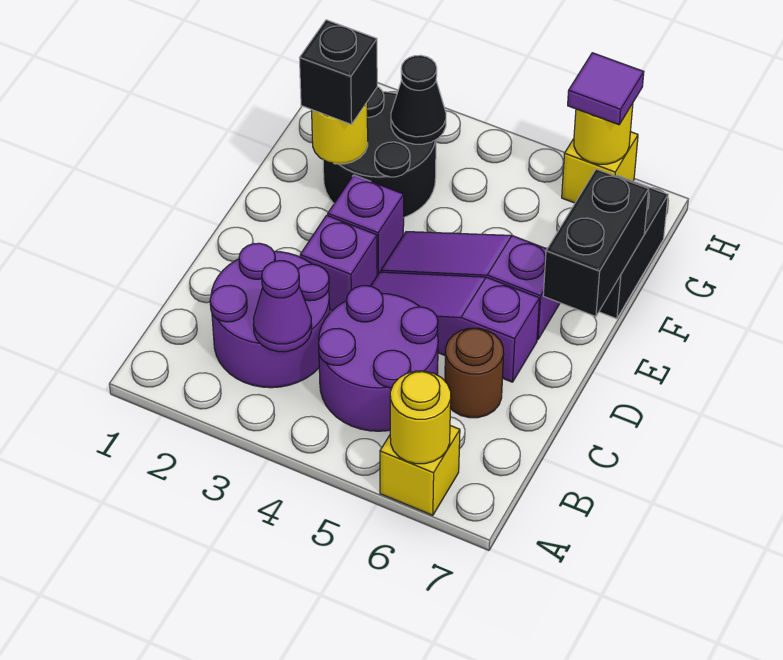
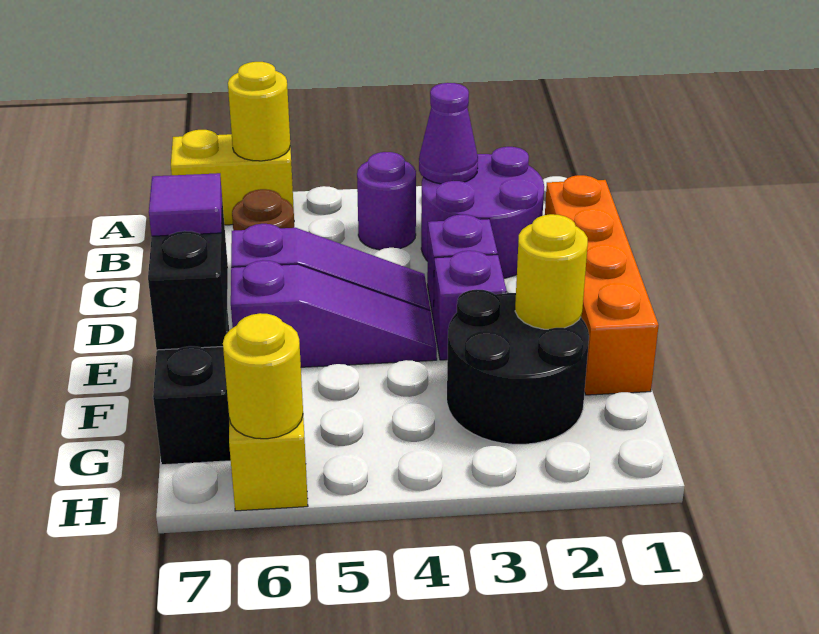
yellow brick A6 level 1 -> yellow brick A6:A7 level 1
purple round brick B4:C5 level 1 -> purple round brick B4 level 1
none -> orange brick C1:F1 level 1
black brick F2 level 3 -> none
black cone G3 level 2 -> none
purple tile H6 level 3 -> purple tile E7 level 3

